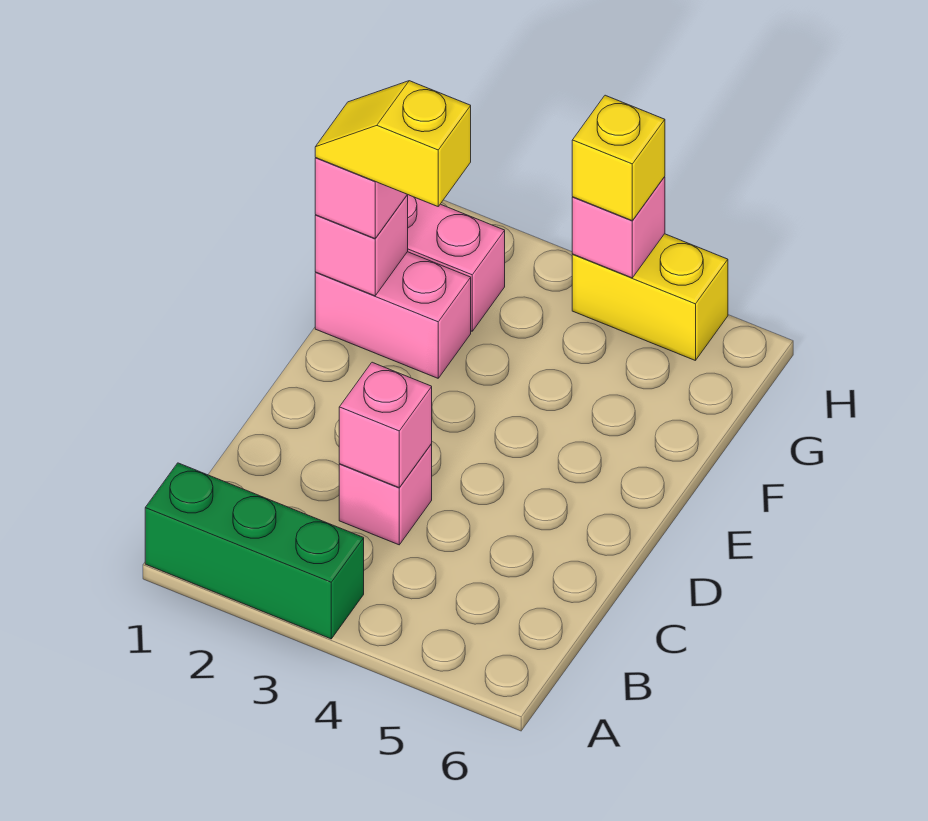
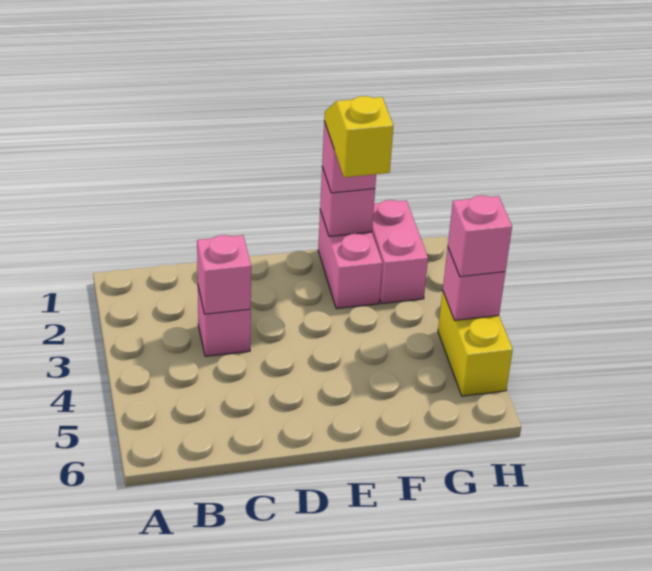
green brick A1:A3 level 1 -> none
yellow brick H4 level 3 -> pink brick H4 level 3

